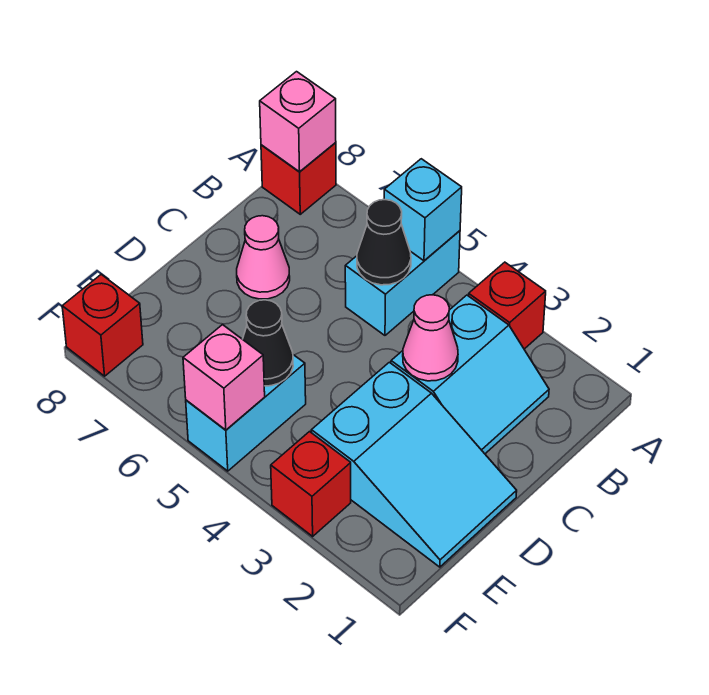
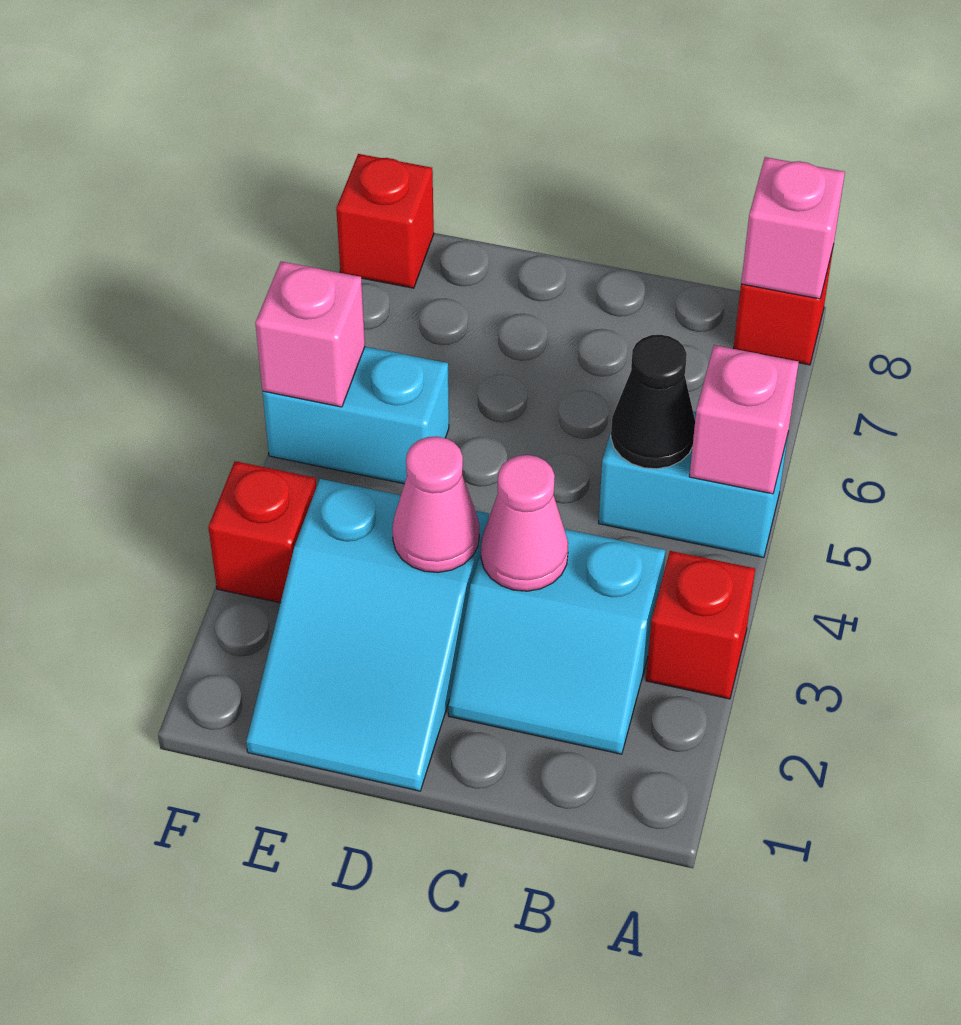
cyan brick A5 level 2 -> pink brick A5 level 2
pink cone C7 level 1 -> pink cone D3 level 2
black cone E5 level 2 -> none

